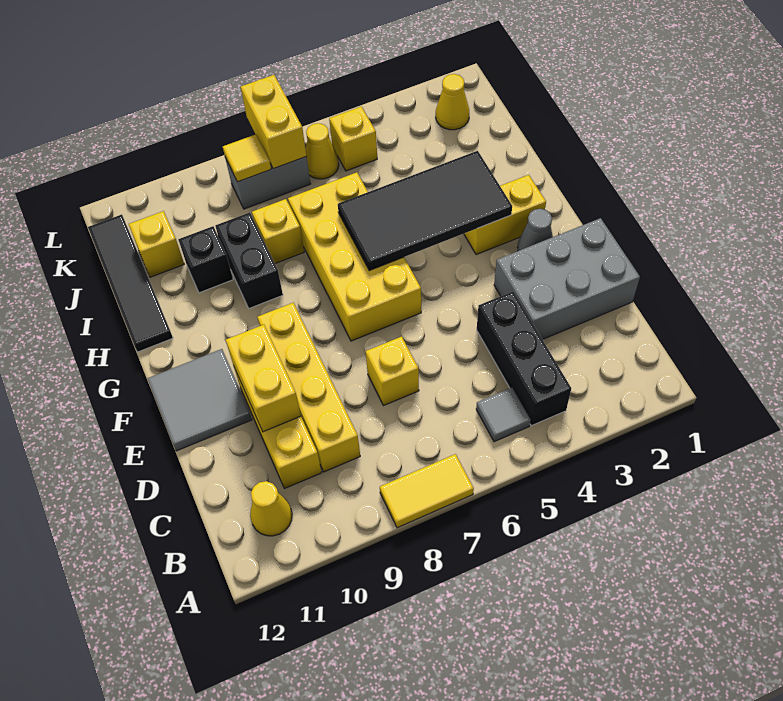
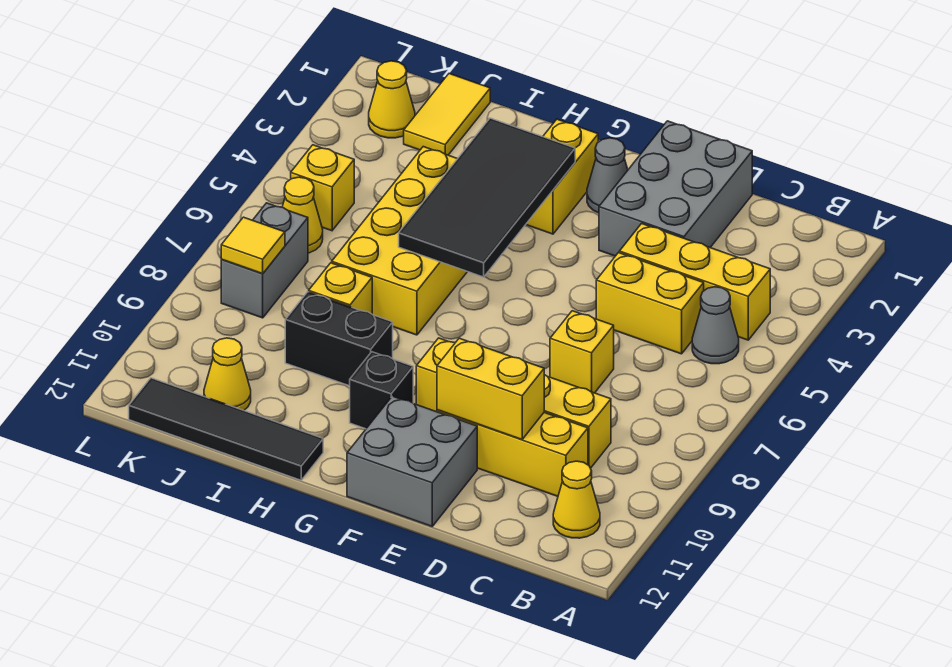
yellow tile A7:A8 level 1 -> yellow tile J1:J2 level 1
black brick B4:D4 level 1 -> yellow brick B4:D4 level 1
grey tile B5 level 1 -> grey cone B5 level 1
grey tile E11:F12 level 1 -> grey brick E11:F12 level 1
yellow brick F6:I7 level 1 -> yellow brick H4:I7 level 1
black brick I10 level 1 -> black brick G10 level 1
yellow brick J11 level 1 -> yellow cone J11 level 1
yellow brick K7:L7 level 2 -> yellow brick C5:D5 level 1

